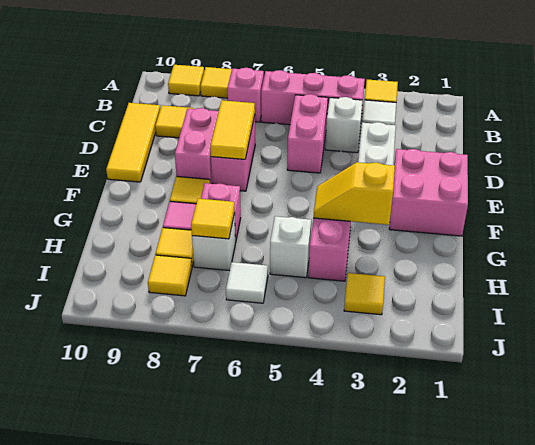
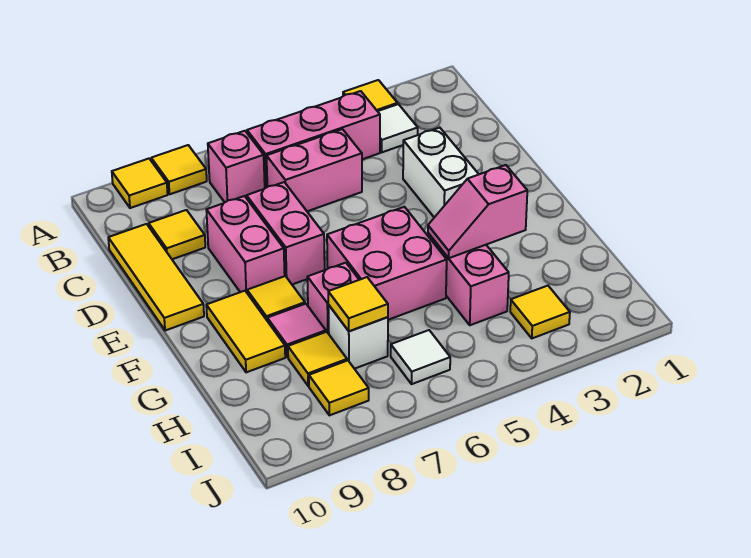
white brick C4 level 1 -> none
pink brick C5:D5 level 1 -> pink brick C5:C6 level 1
yellow tile D7:E7 level 2 -> yellow tile F9:G9 level 1
pink brick E1:F2 level 1 -> pink brick F5:G6 level 1
yellow slope G3:G4 level 2 top 3 -> pink slope G3:G4 level 2 top 3
white brick H5 level 1 -> none

